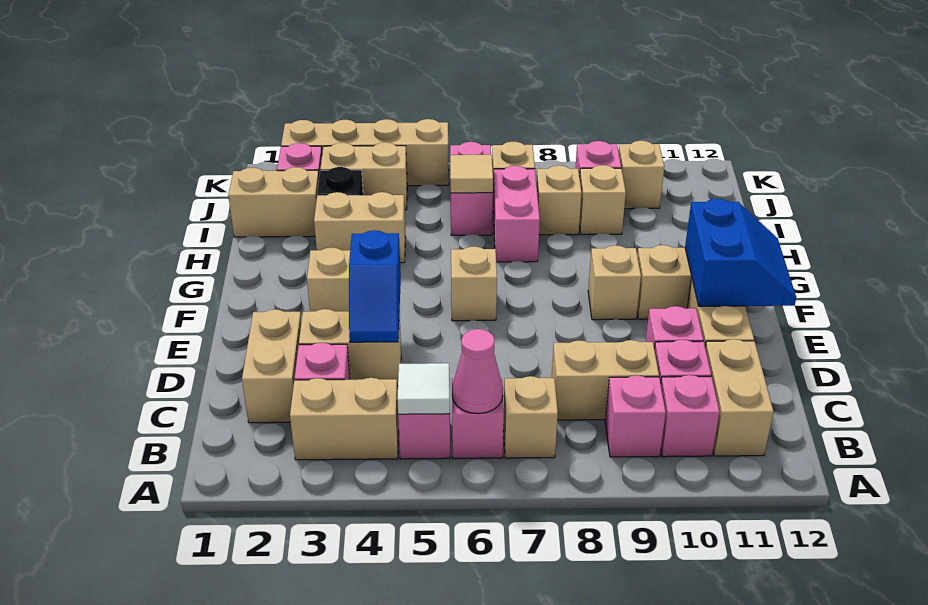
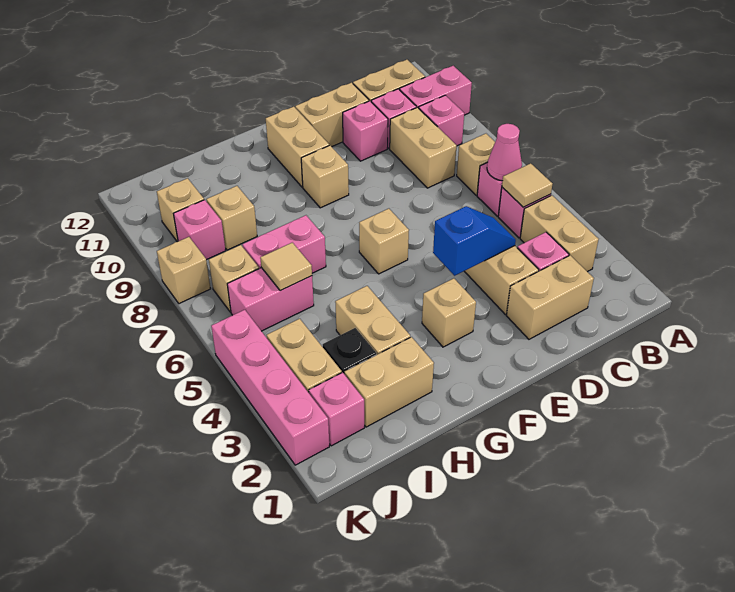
white tile B5 level 2 -> tan tile B5 level 2
pink brick B10 level 1 -> pink brick A10:B10 level 1
blue slope E11:F12 level 2 top 11 -> none
tan brick I1:I2 level 1 -> tan brick H2:I2 level 1
tan brick I8 level 1 -> tan brick K8 level 1
tan brick K2:K5 level 1 -> pink brick K2:K5 level 1

